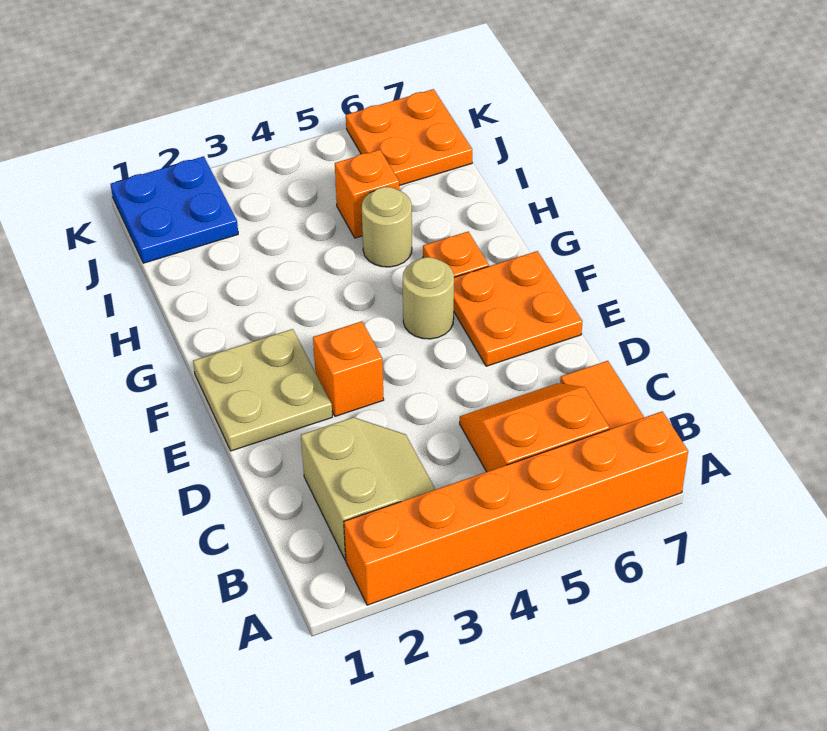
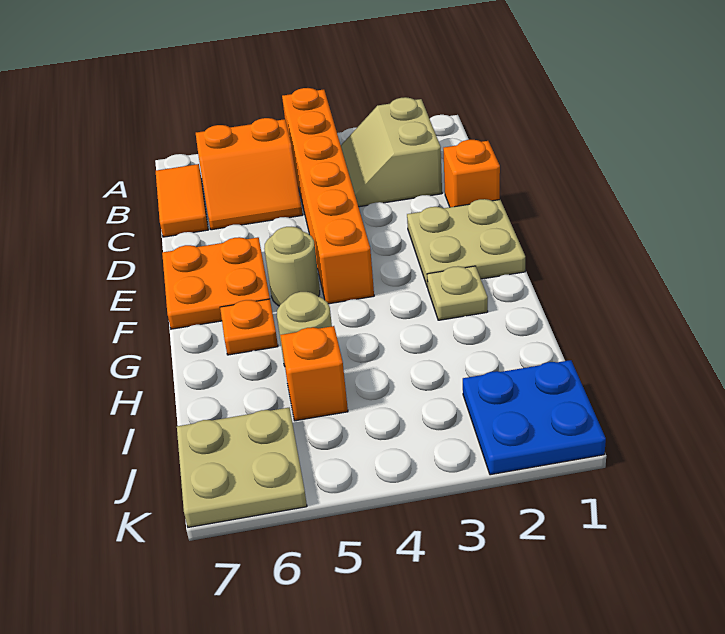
orange brick A2:A7 level 1 -> orange brick A4:F4 level 1
orange brick E3 level 1 -> orange brick D1 level 1
none -> tan plate G2 level 1
orange plate J6:K7 level 1 -> tan plate J6:K7 level 1

